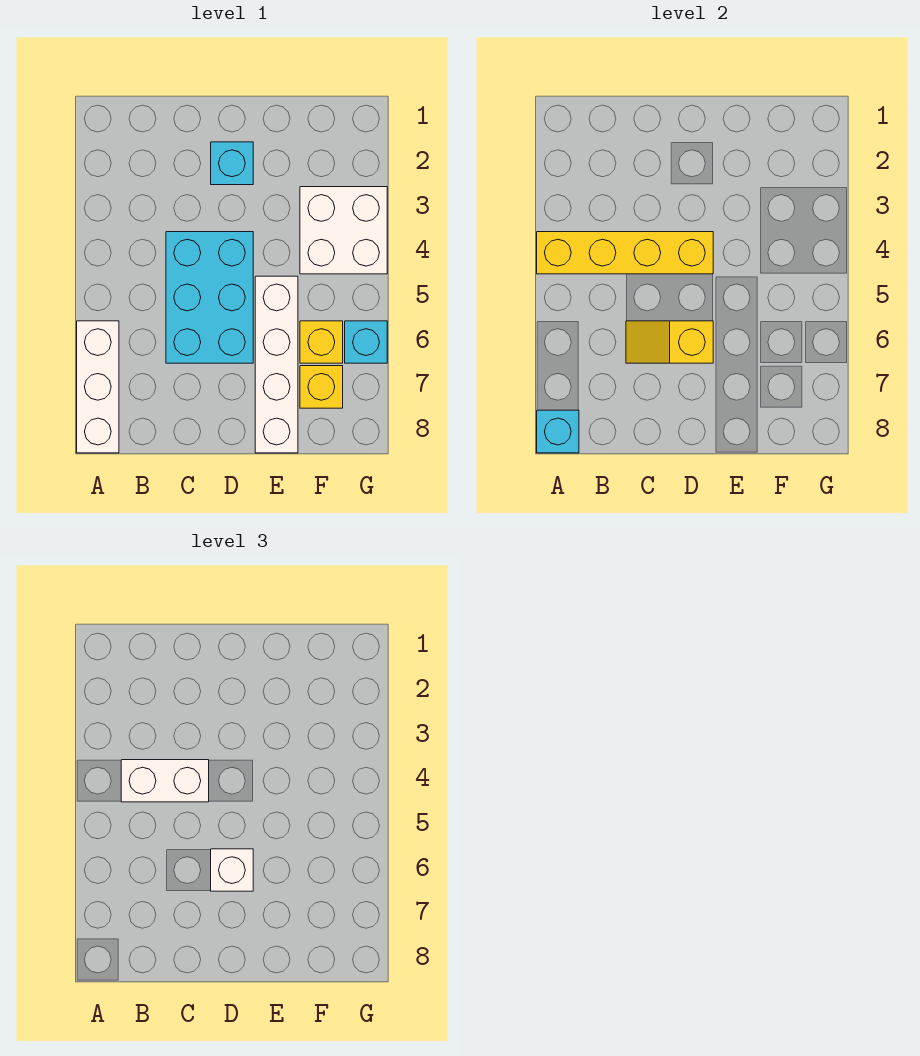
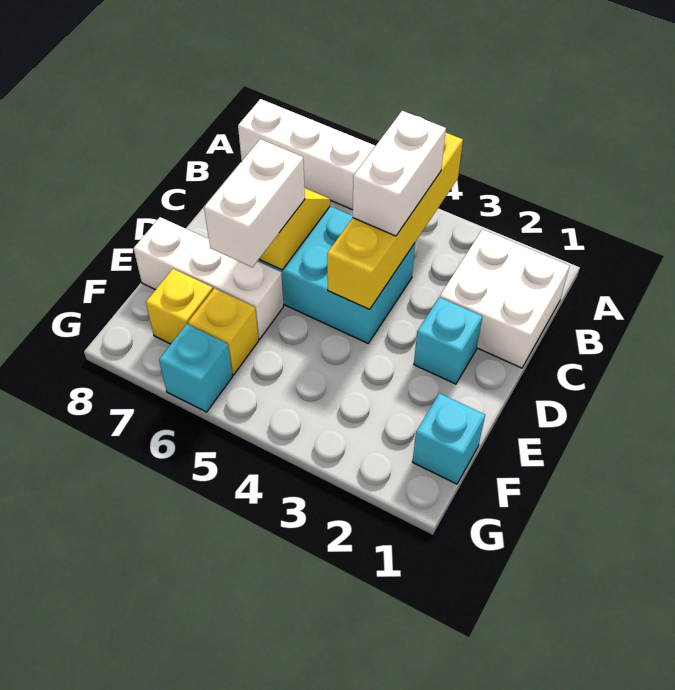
cyan brick A8 level 2 -> cyan brick F1 level 1
white brick D6 level 3 -> white brick D6:E6 level 3
white brick E5:E8 level 1 -> white brick E6:E8 level 1
white brick F3:G4 level 1 -> white brick B1:C2 level 1

